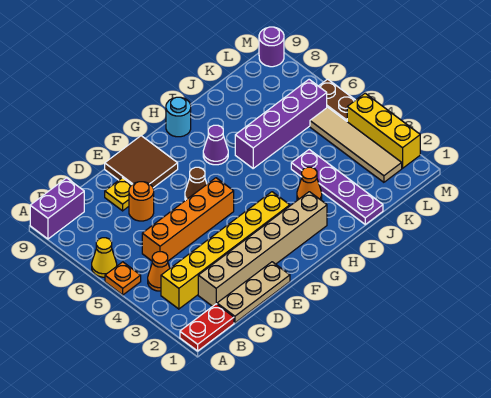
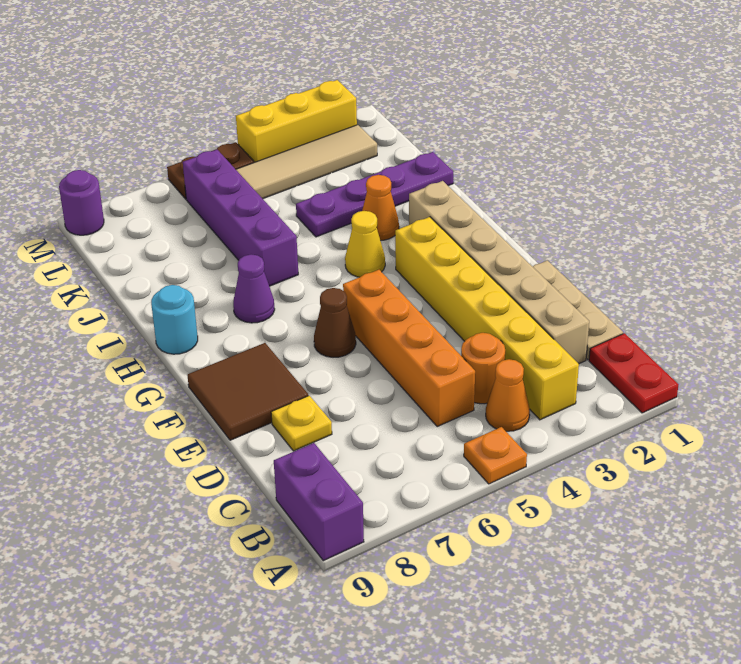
yellow cone A6 level 1 -> yellow cone H4 level 1
orange round brick D7 level 1 -> orange round brick C4 level 1

